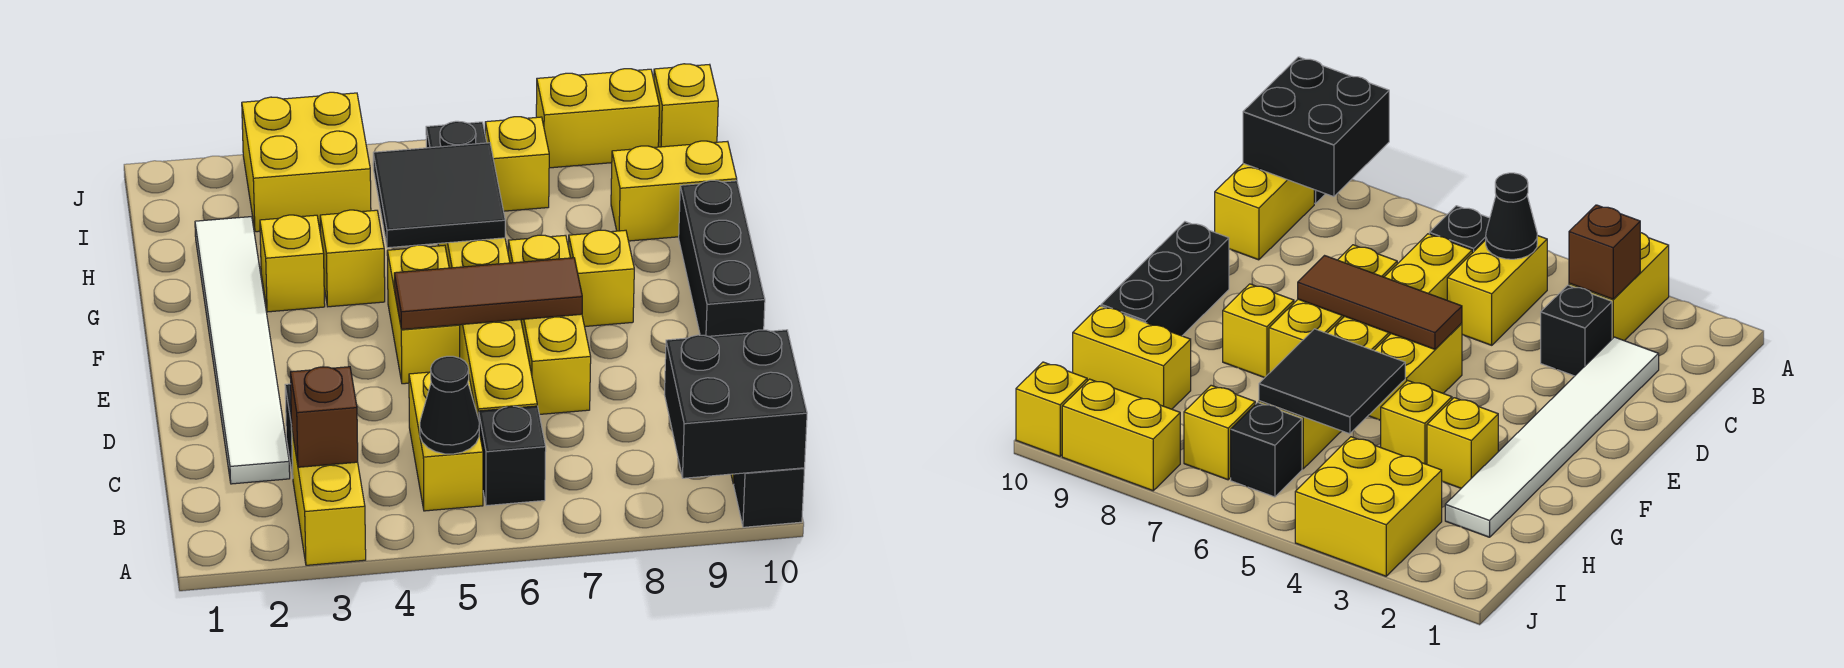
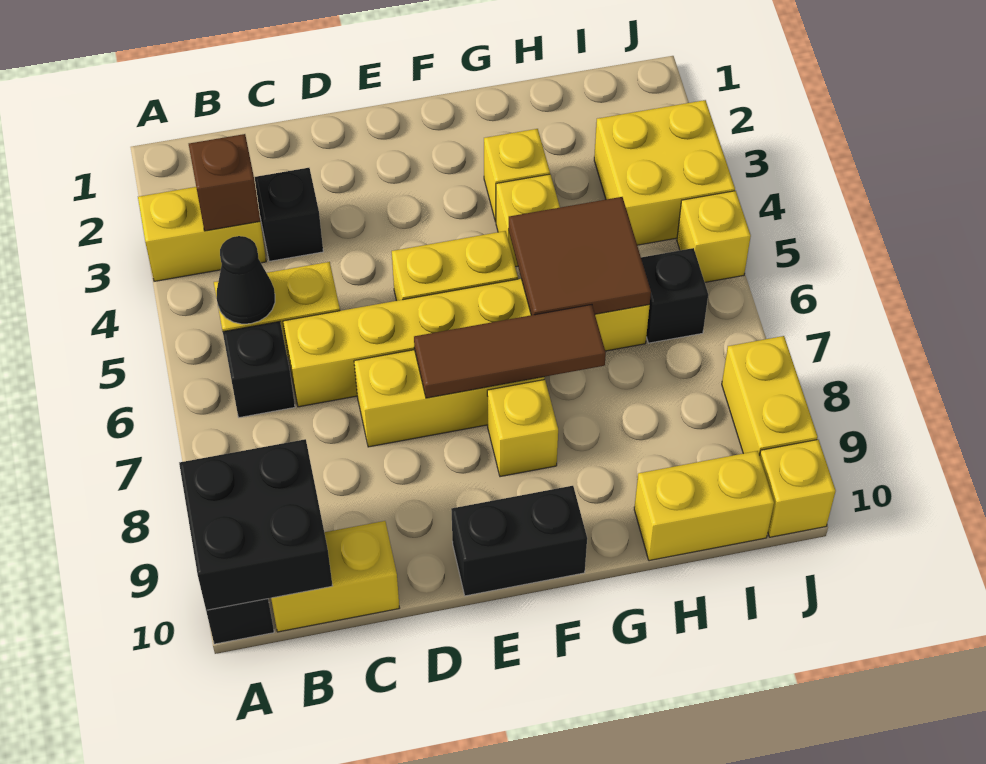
white tile C2:H2 level 1 -> none
brown tile E5:E7 level 2 -> brown tile E7:G7 level 2
black brick E10:G10 level 1 -> black brick E10:F10 level 1
black tile G5:H6 level 2 -> brown tile G5:H6 level 2
yellow brick H9:H10 level 1 -> yellow brick H10:I10 level 1
yellow brick I7 level 1 -> yellow brick J5 level 1

